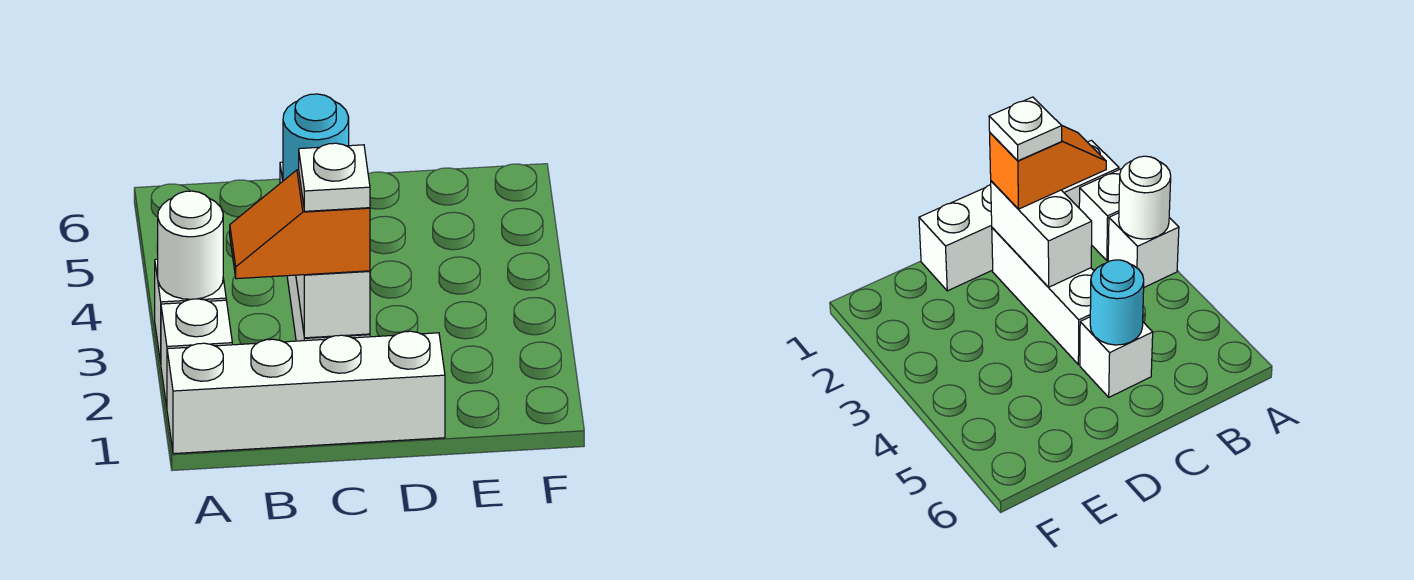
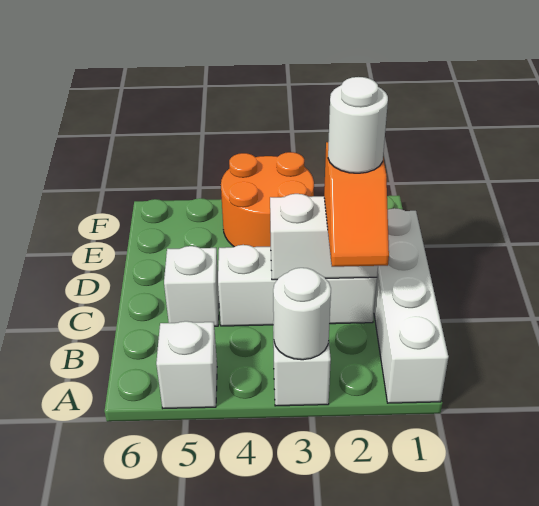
white brick A2 level 1 -> white brick A5 level 1
white plate C2 level 4 -> white round brick C2 level 4
cyan round brick C5 level 2 -> none
none -> orange round brick E3:F4 level 1

